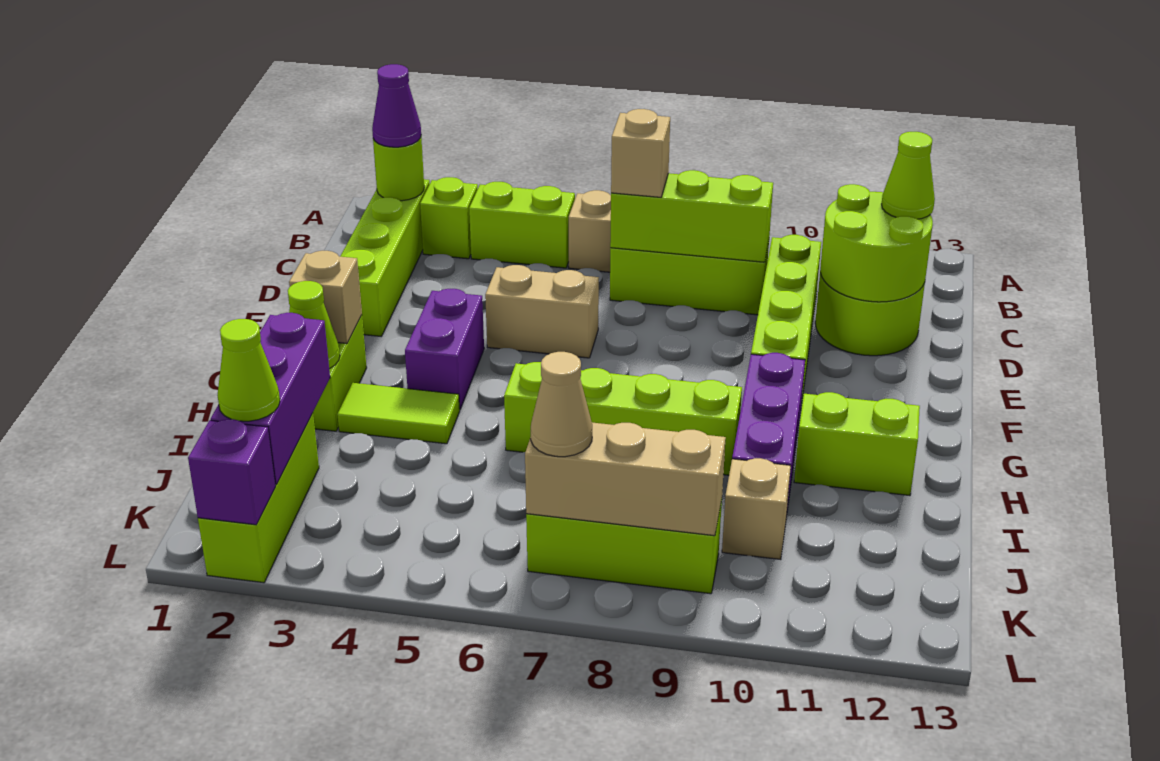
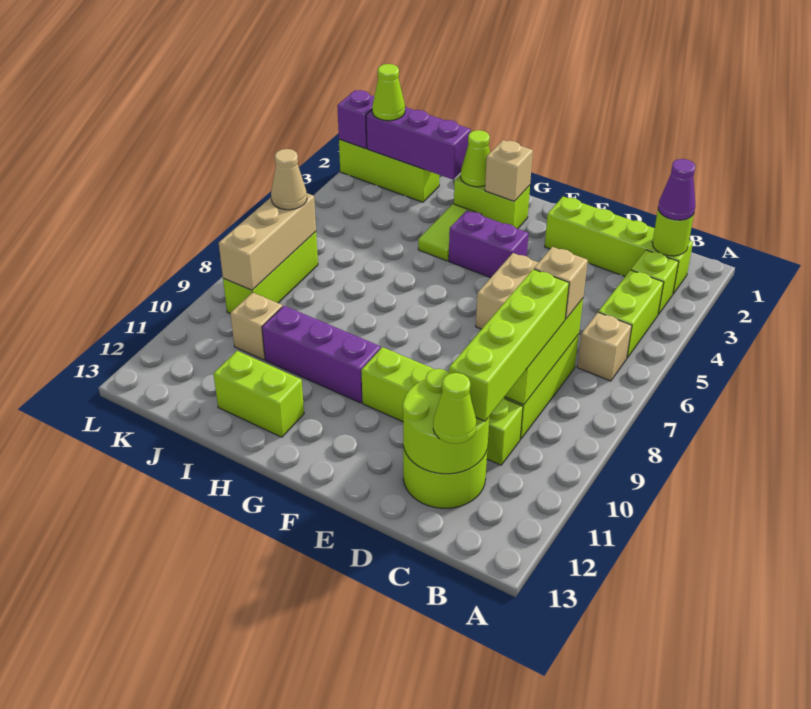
lime brick H6:H9 level 1 -> lime brick C8:C11 level 3
lime brick H11:H12 level 1 -> lime brick H12:I12 level 1

